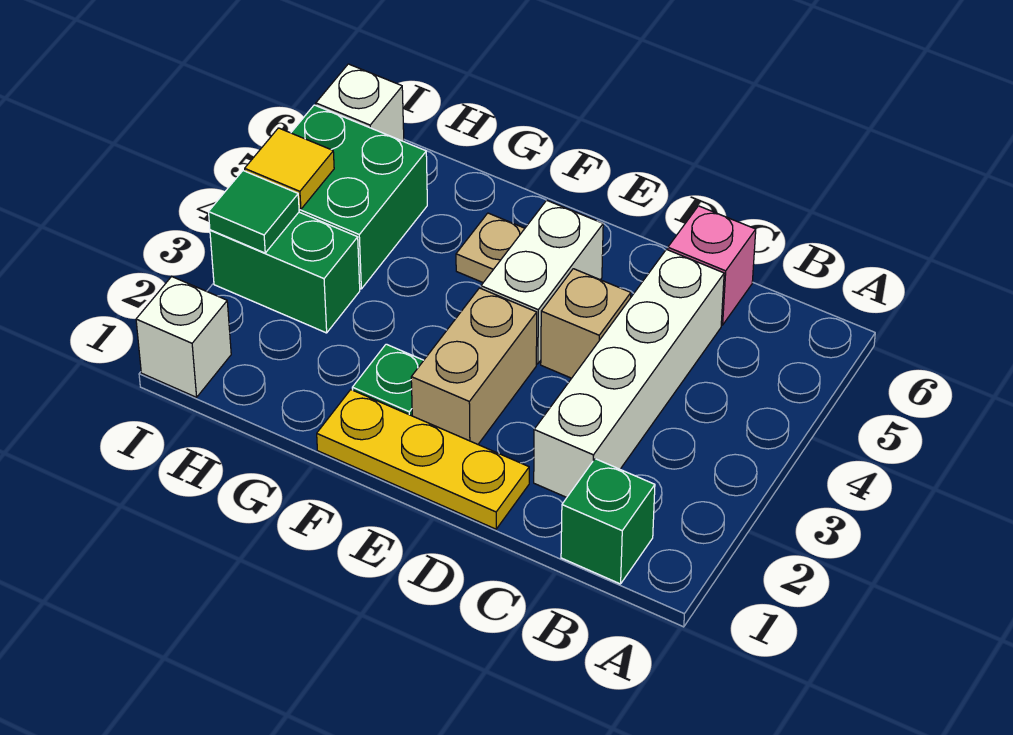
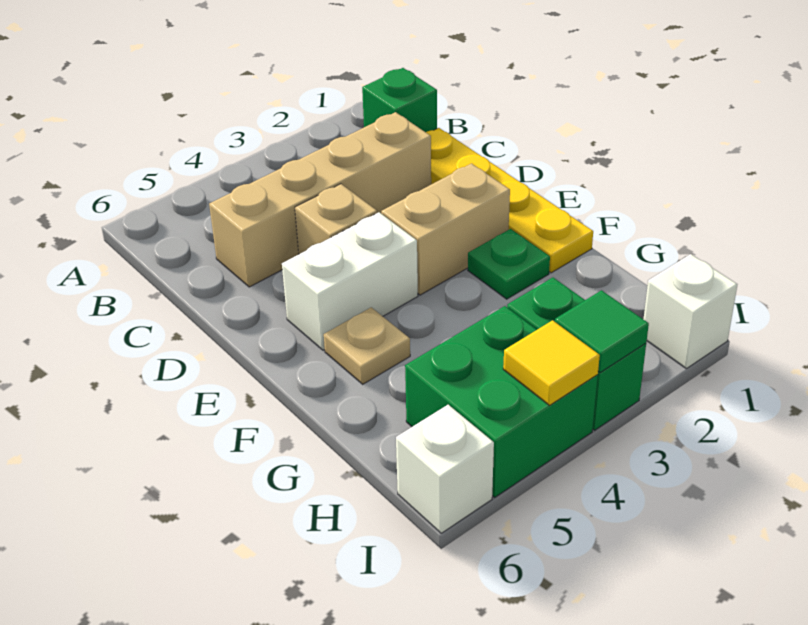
white brick C2:C5 level 1 -> tan brick C2:C5 level 1
pink brick C6 level 1 -> none
yellow plate D1:F1 level 1 -> yellow plate C1:F1 level 1

